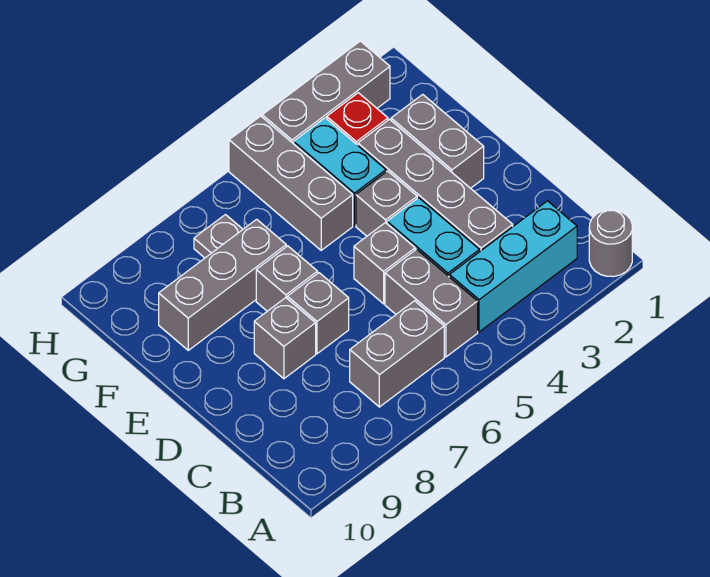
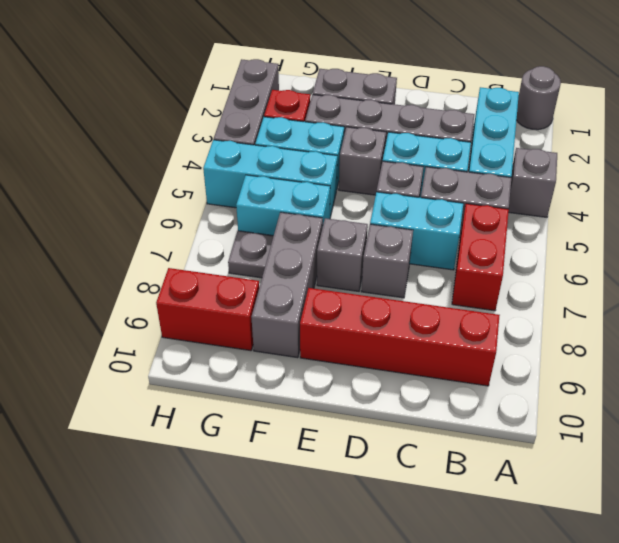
grey brick B6:B7 level 1 -> red brick B6:B7 level 1
none -> red brick B9:E9 level 1
none -> cyan brick C6:D6 level 1
grey brick D8 level 1 -> grey brick A4 level 1
grey brick F5:H5 level 1 -> cyan brick F5:H5 level 1
none -> cyan brick F6:G6 level 1
none -> red brick G9:H9 level 1

